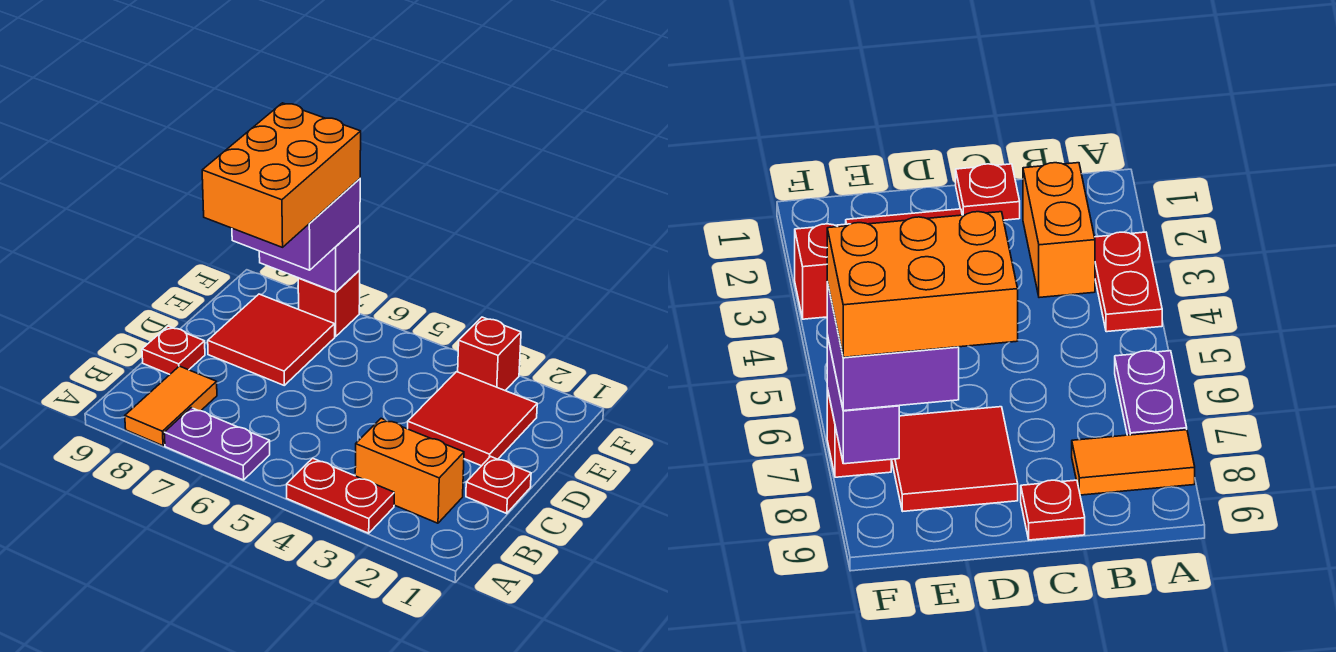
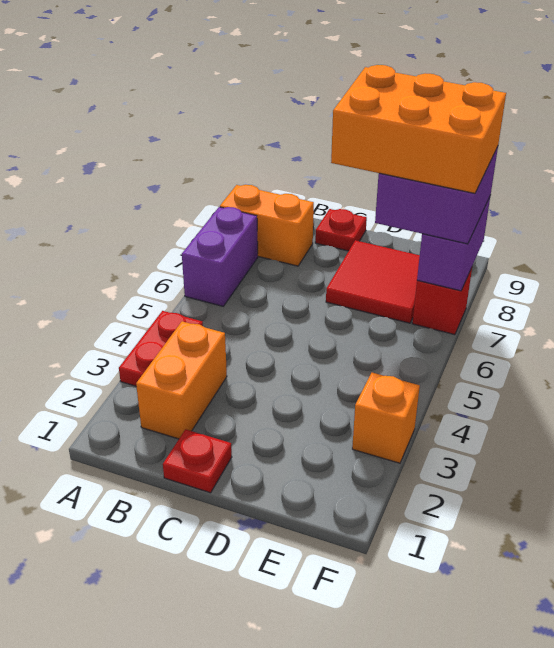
purple plate A6:A7 level 1 -> purple brick A6:A7 level 1
orange tile A8:B8 level 1 -> orange brick A8:B8 level 1
red tile D2:E3 level 1 -> none
red brick F3 level 1 -> orange brick F3 level 1

